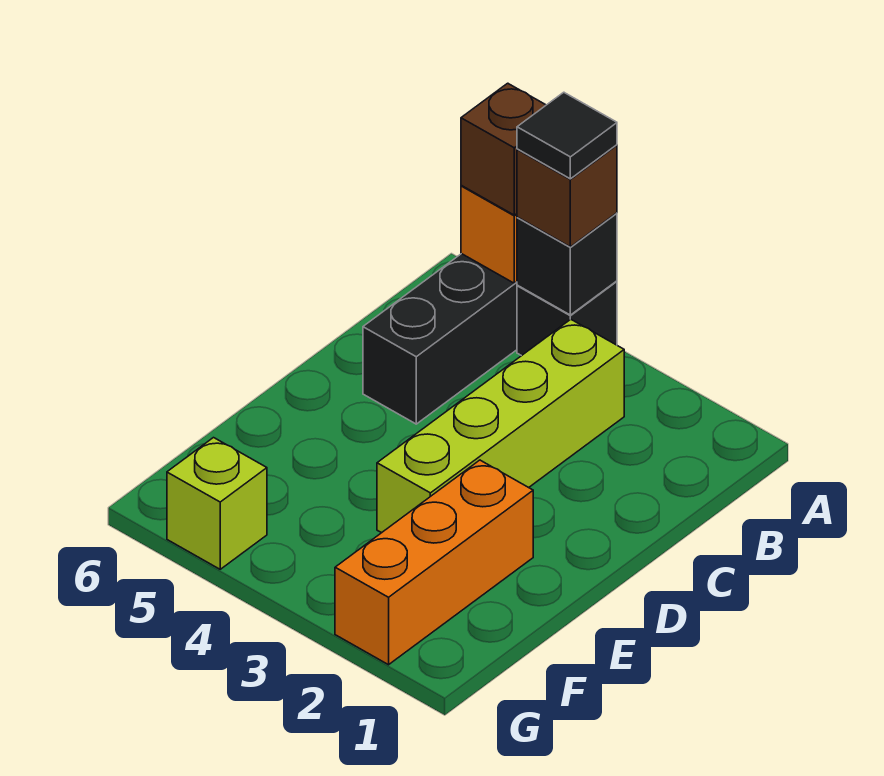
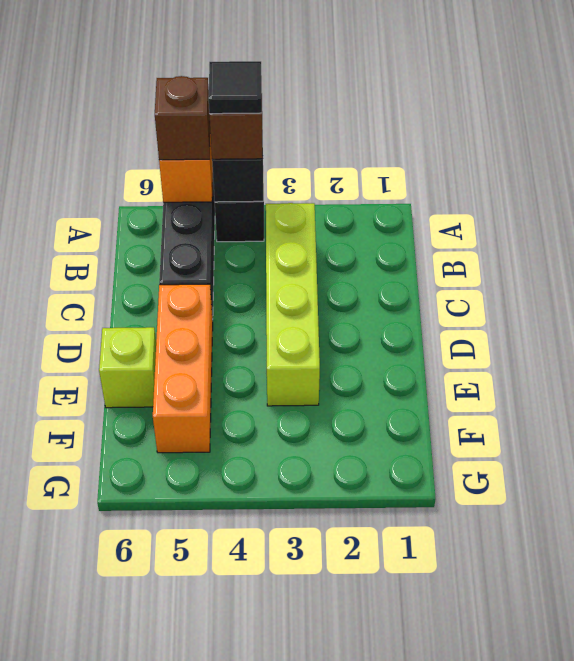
orange brick E2:G2 level 1 -> orange brick D5:F5 level 1
lime brick G5 level 1 -> lime brick E6 level 1

